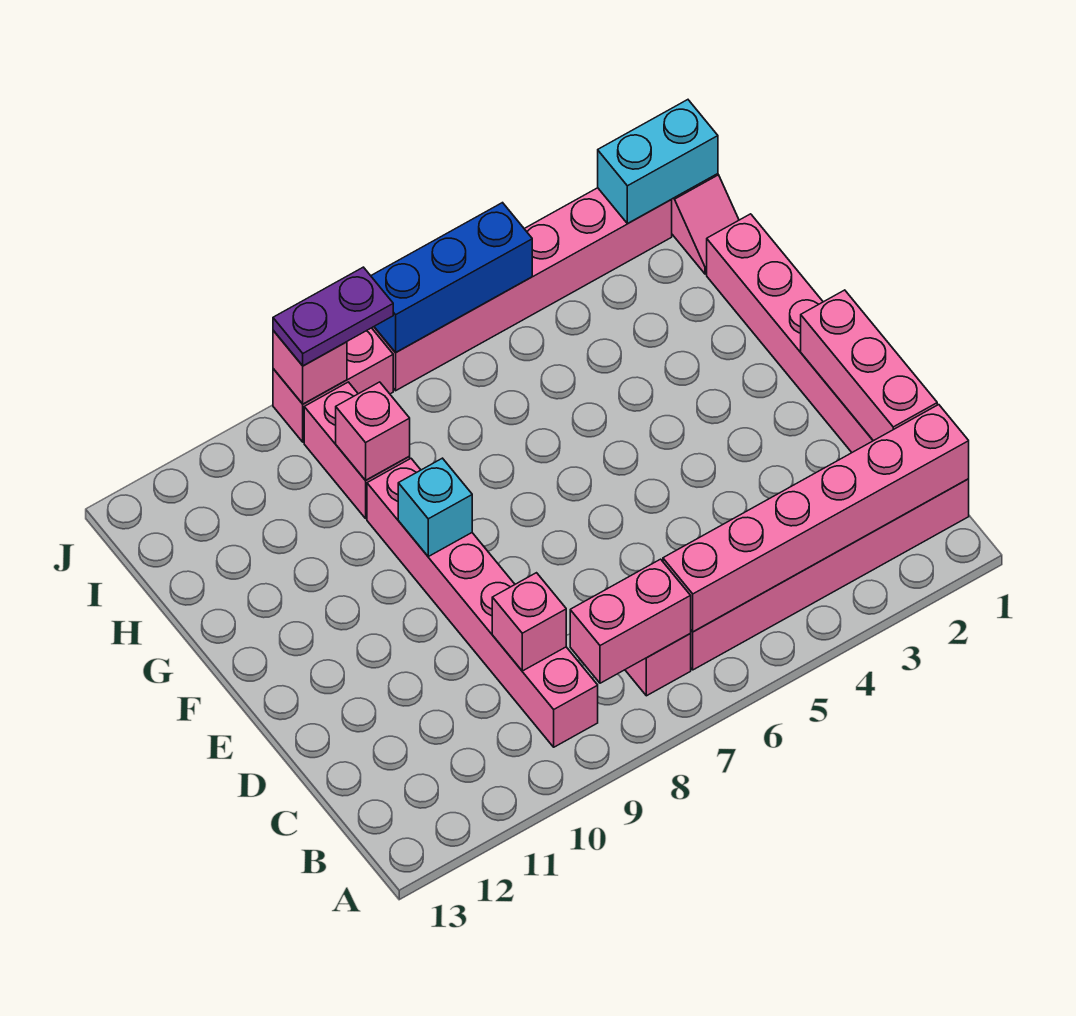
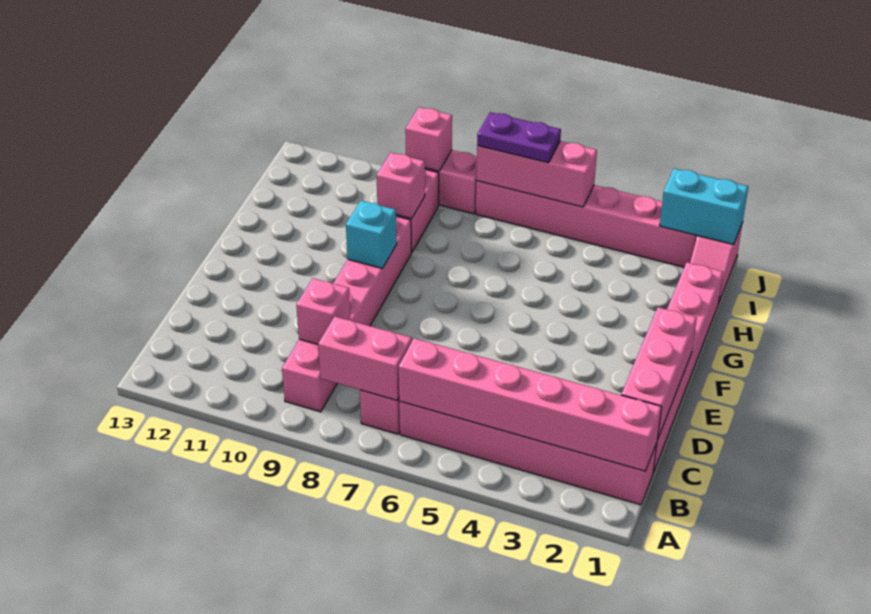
blue brick J5:J7 level 2 -> pink brick J5:J7 level 2
purple plate J8:J9 level 3 -> purple plate J6:J7 level 3

